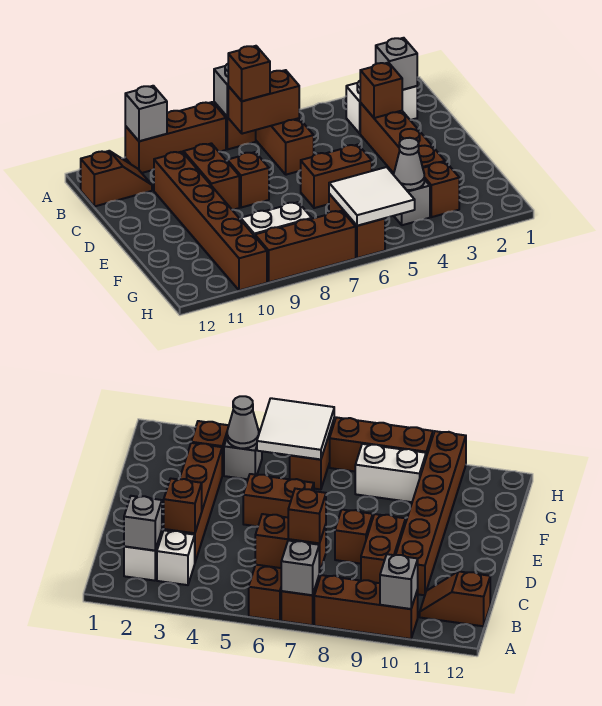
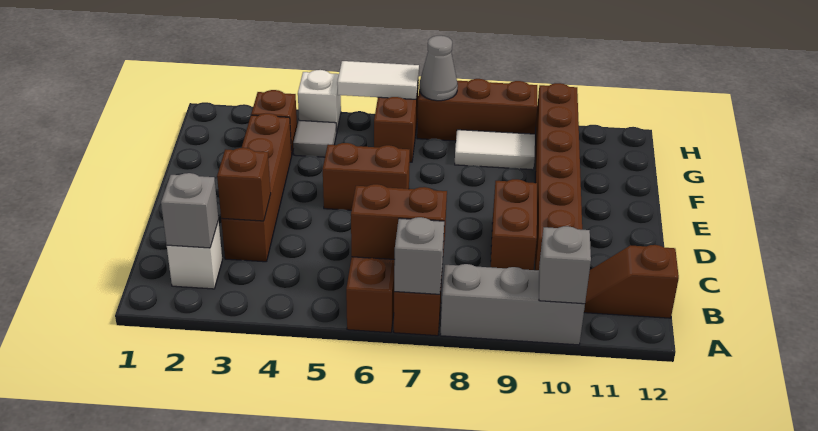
brown brick A8:A10 level 1 -> grey brick A8:A10 level 1
white brick B3 level 1 -> white brick H4 level 1
brown brick B7 level 3 -> none
brown brick D8 level 1 -> none
grey brick G4 level 1 -> grey tile G4 level 1
grey cone G4 level 2 -> grey cone H7 level 2
white tile G5:H6 level 2 -> white tile H5:H6 level 2
white brick G8:G9 level 1 -> white tile G8:G9 level 1

